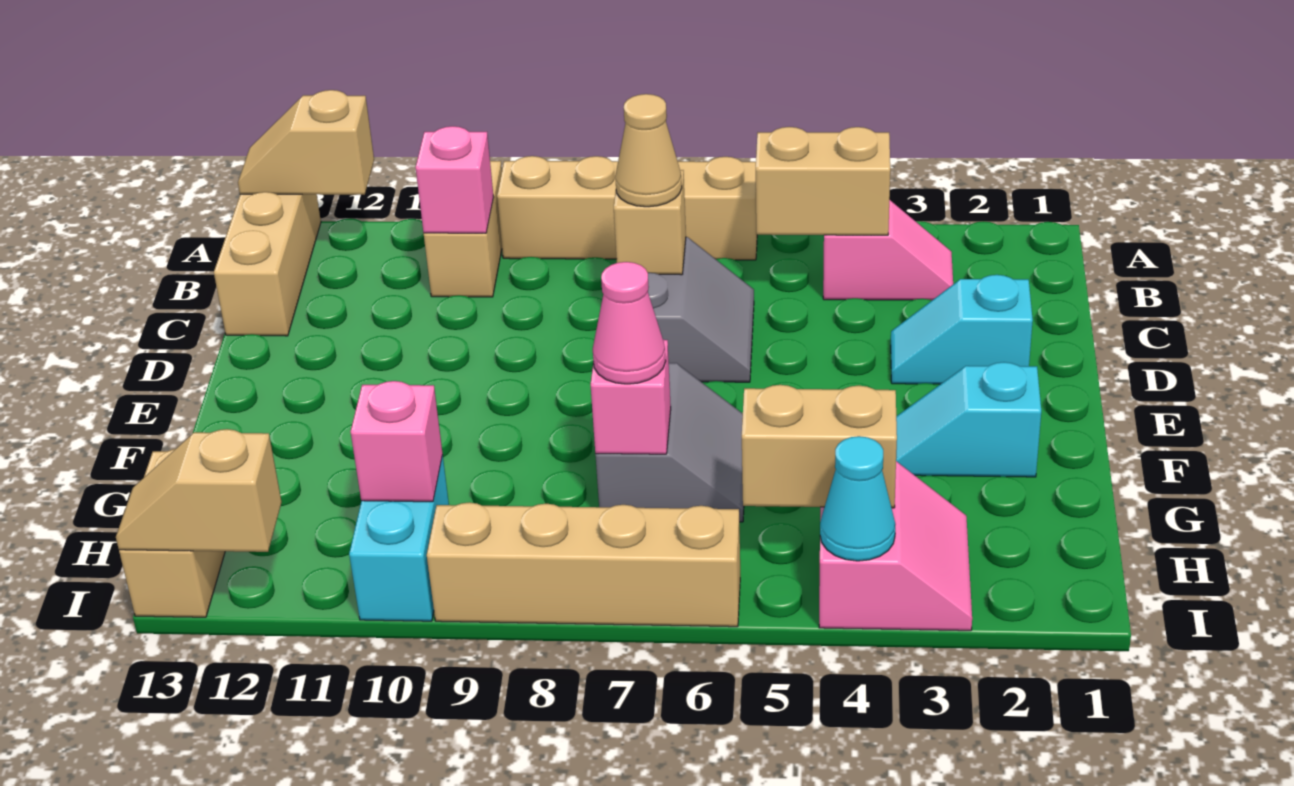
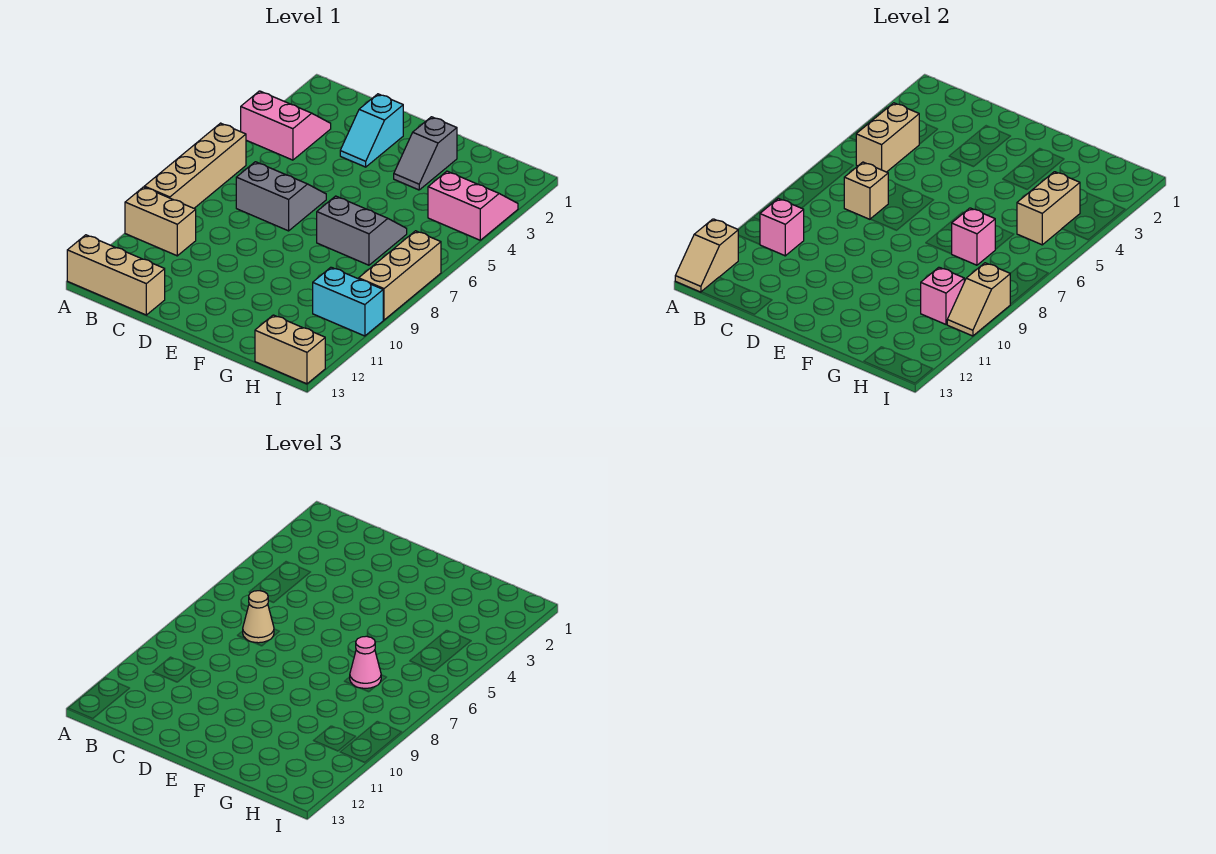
pink slope B3:B4 level 1 top 4 -> pink slope A3:B4 level 1 top 4
cyan slope F2:F3 level 1 top 2 -> grey slope F2:F3 level 1 top 2
cyan cone I4 level 2 -> none
tan brick I6:I9 level 1 -> tan brick I7:I9 level 1
tan slope I12:I13 level 2 top 12 -> tan slope I9:I10 level 2 top 9

